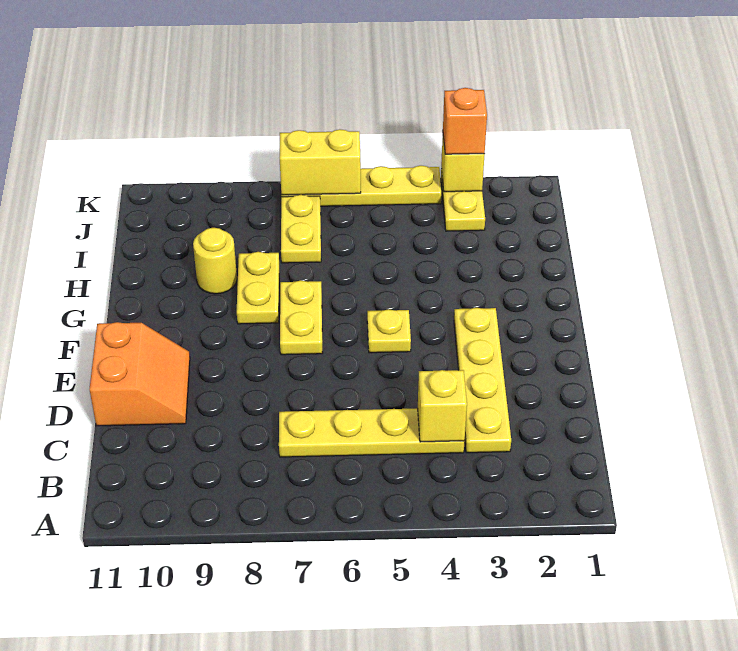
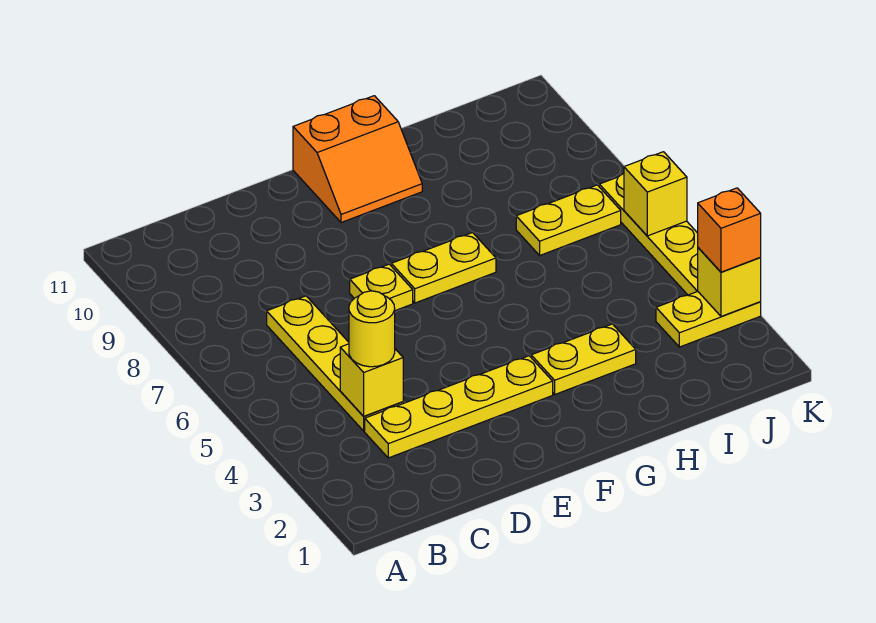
orange slope D10:E11 level 1 top 11 -> orange slope F10:G11 level 1 top 11
yellow plate F5 level 1 -> yellow plate E7 level 1
yellow plate G8:H8 level 1 -> yellow plate G3:H3 level 1
yellow round brick H9 level 1 -> yellow round brick C4 level 3
yellow brick K6:K7 level 2 -> yellow brick K6 level 2

